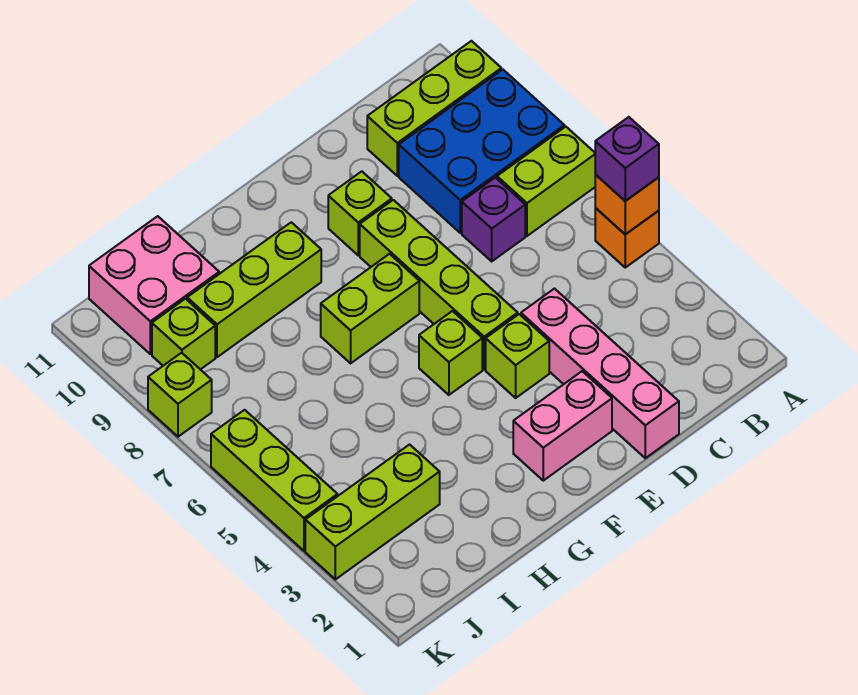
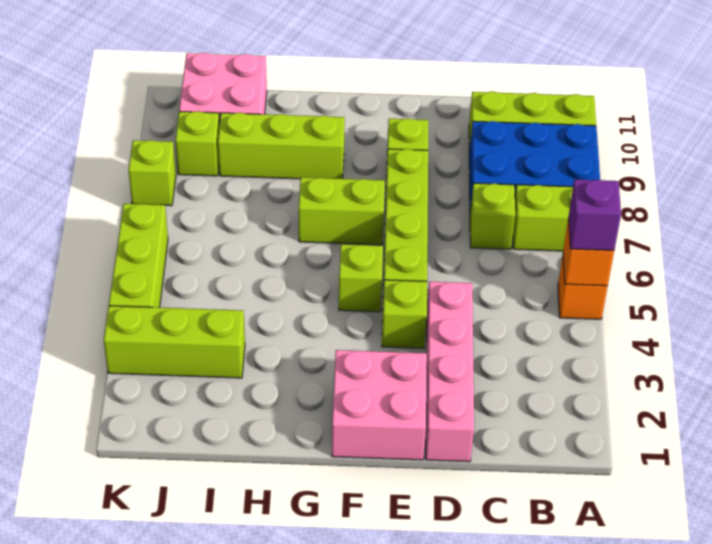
purple brick C7 level 1 -> lime brick C7 level 1
pink brick E2:F2 level 1 -> pink brick E1:F2 level 1

